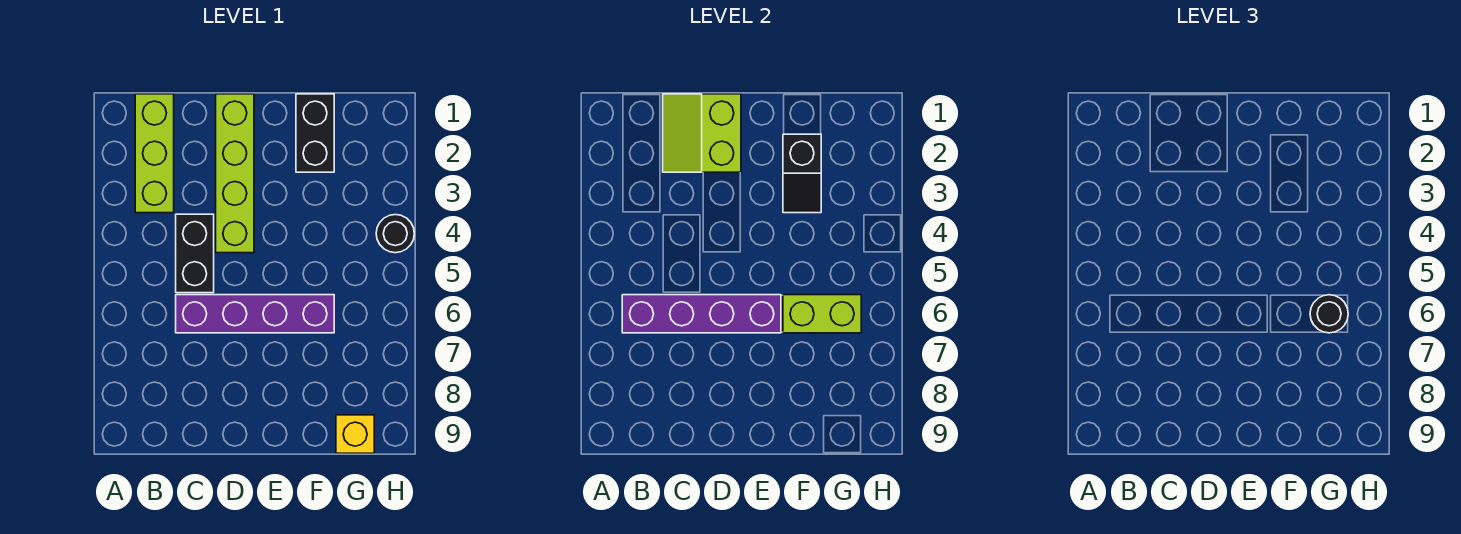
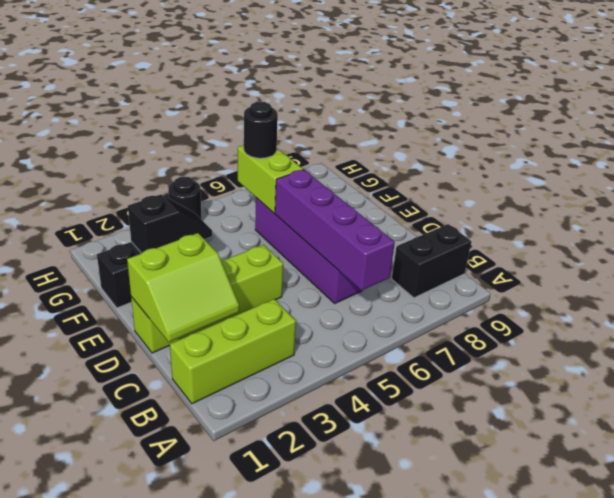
black brick C4:C5 level 1 -> black brick B8:B9 level 1
yellow brick G9 level 1 -> none

